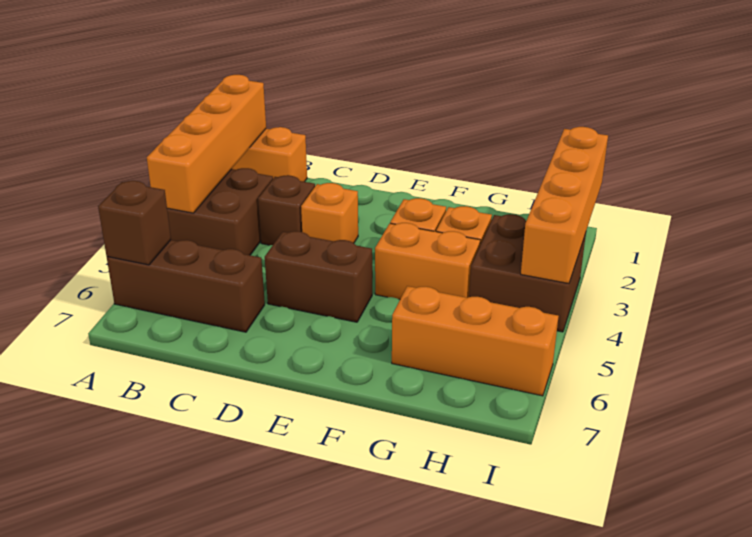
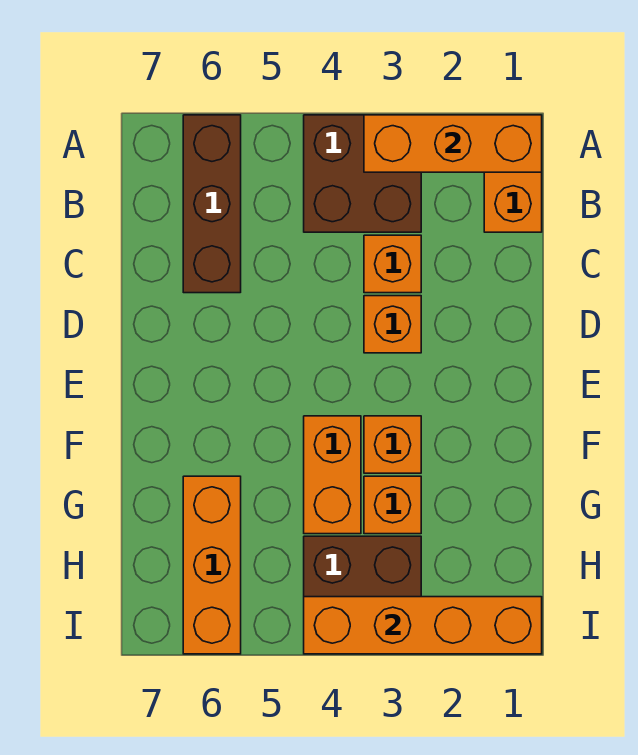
orange brick A1:A4 level 2 -> orange brick A1:A3 level 2
brown brick A6 level 2 -> none
brown brick C3 level 1 -> orange brick C3 level 1
brown brick D5:E5 level 1 -> none

